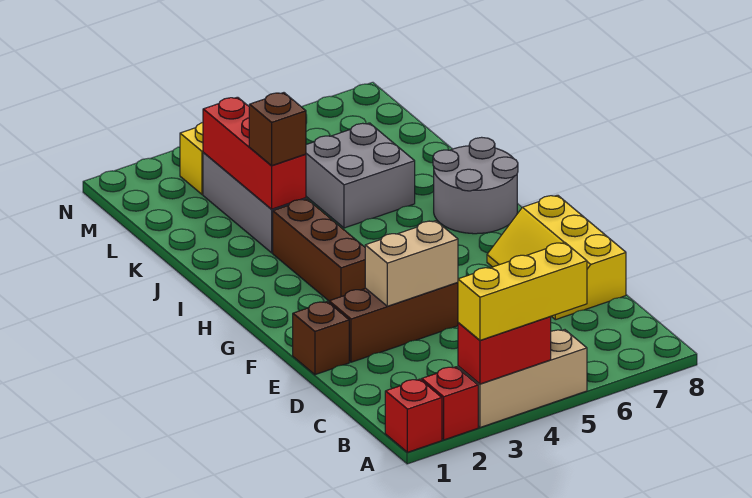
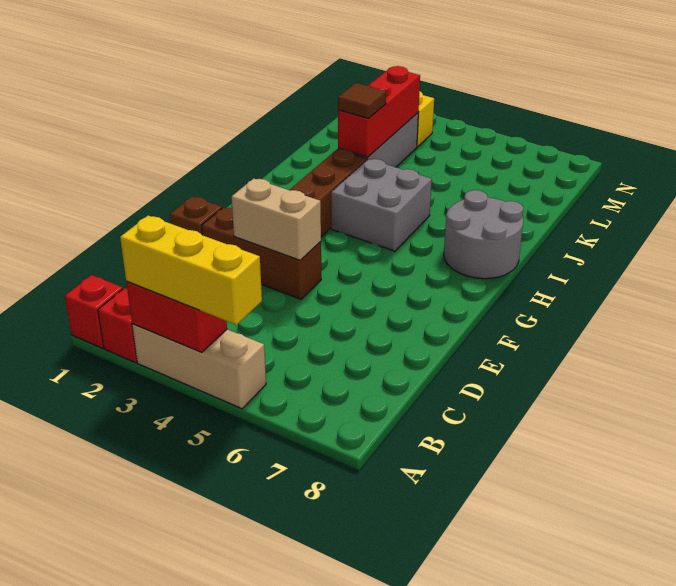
yellow slope D7:F8 level 1 top 8 -> none
brown brick J3 level 3 -> brown tile J3 level 3
grey brick J5:K6 level 1 -> grey brick H4:I5 level 1

